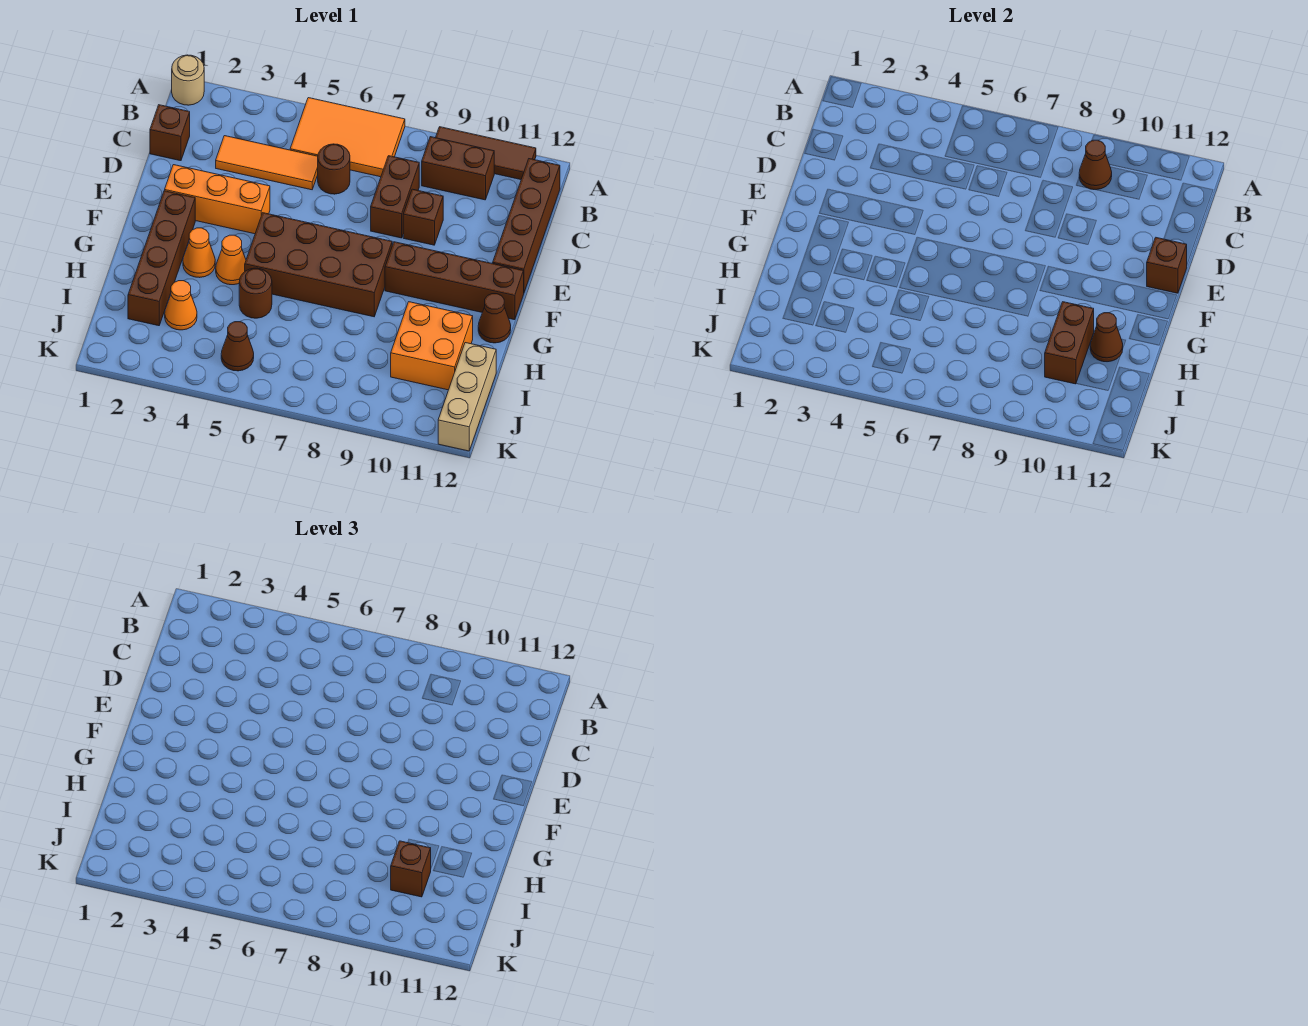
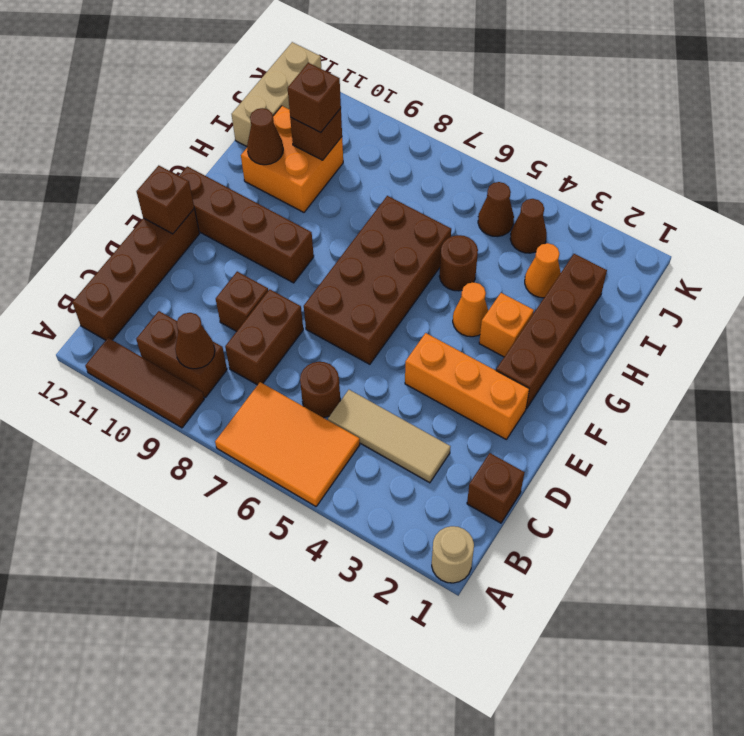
orange tile C3:C5 level 1 -> tan tile C3:C5 level 1
brown brick F5:G8 level 1 -> brown brick E6:H7 level 1
orange cone G3 level 1 -> orange brick G3 level 1
brown cone G12 level 1 -> brown cone J4 level 1
brown brick H10:I10 level 2 -> brown brick I10 level 2

